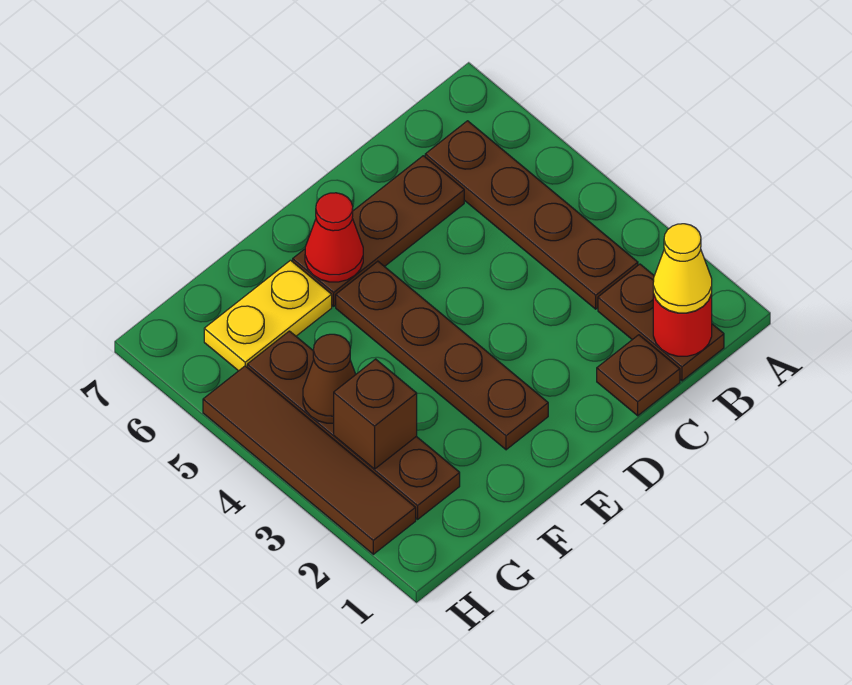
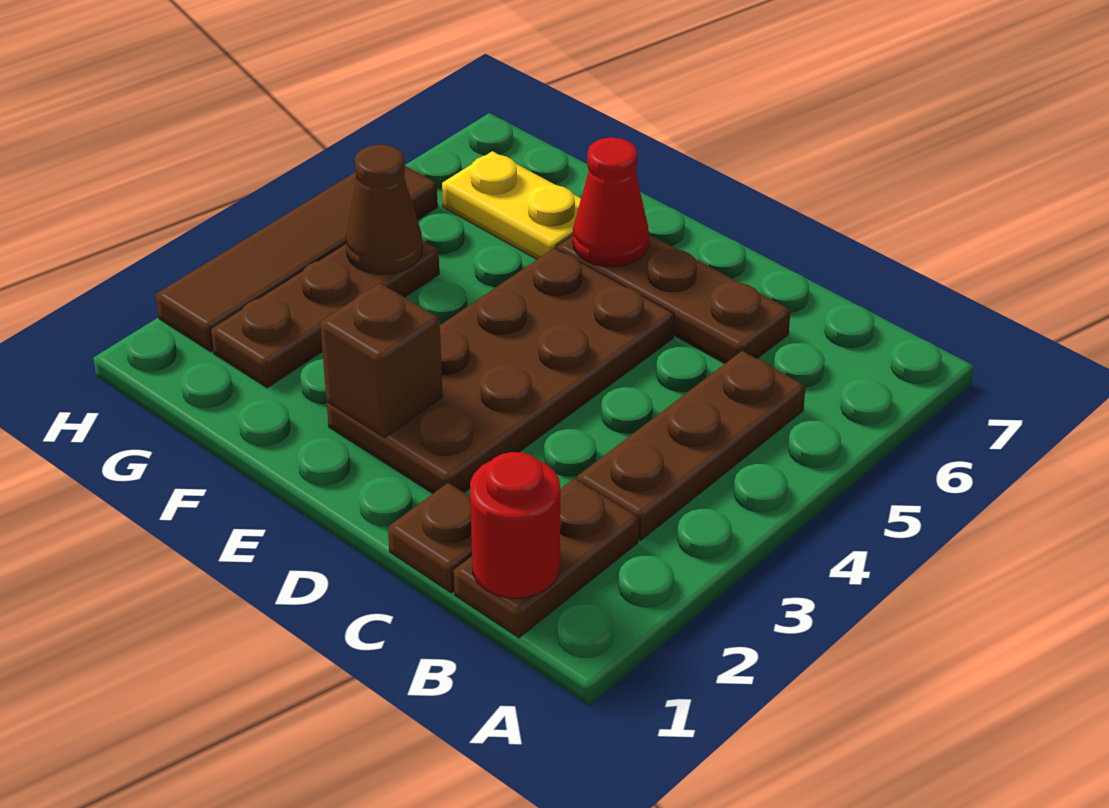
yellow cone B1 level 3 -> none
brown plate B3:B6 level 1 -> brown plate B3:B5 level 1
brown plate E2:E5 level 1 -> brown plate D2:E5 level 1
brown plate G2:G5 level 1 -> brown plate G2:G4 level 1
brown brick G3 level 2 -> brown brick E2 level 2

